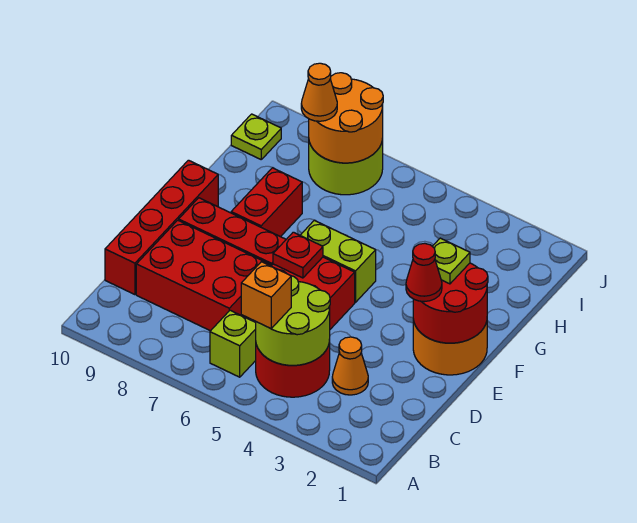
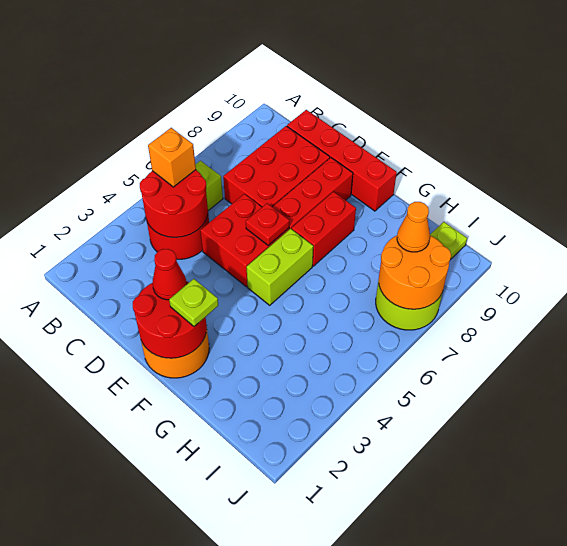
lime round brick B4:C5 level 2 -> red round brick B4:C5 level 2
orange cone C3 level 1 -> none
red brick F8:G8 level 1 -> red brick F7:F8 level 1

